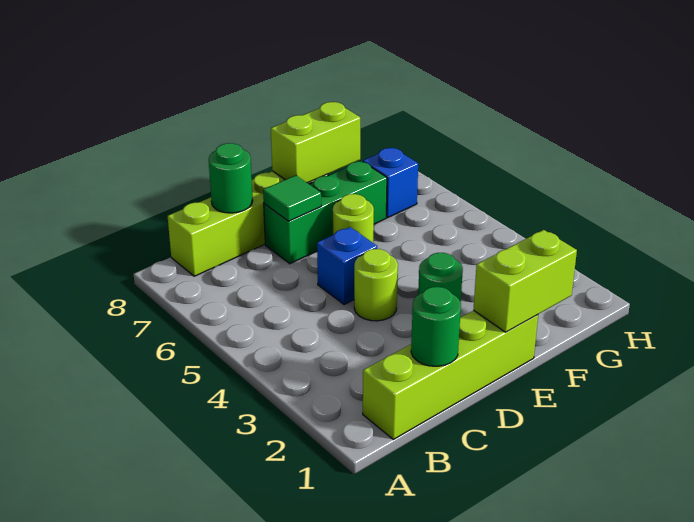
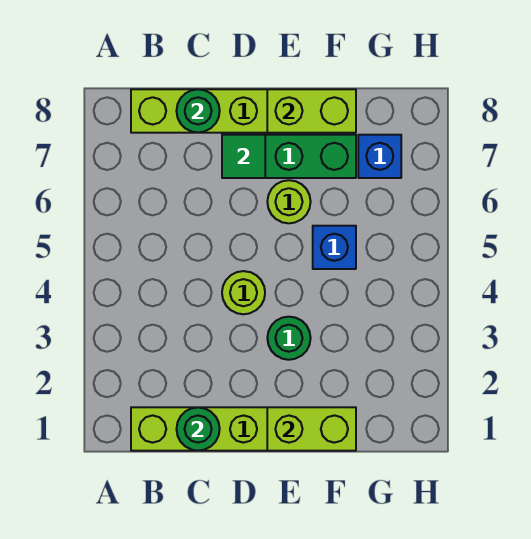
blue brick D5 level 1 -> blue brick F5 level 1

